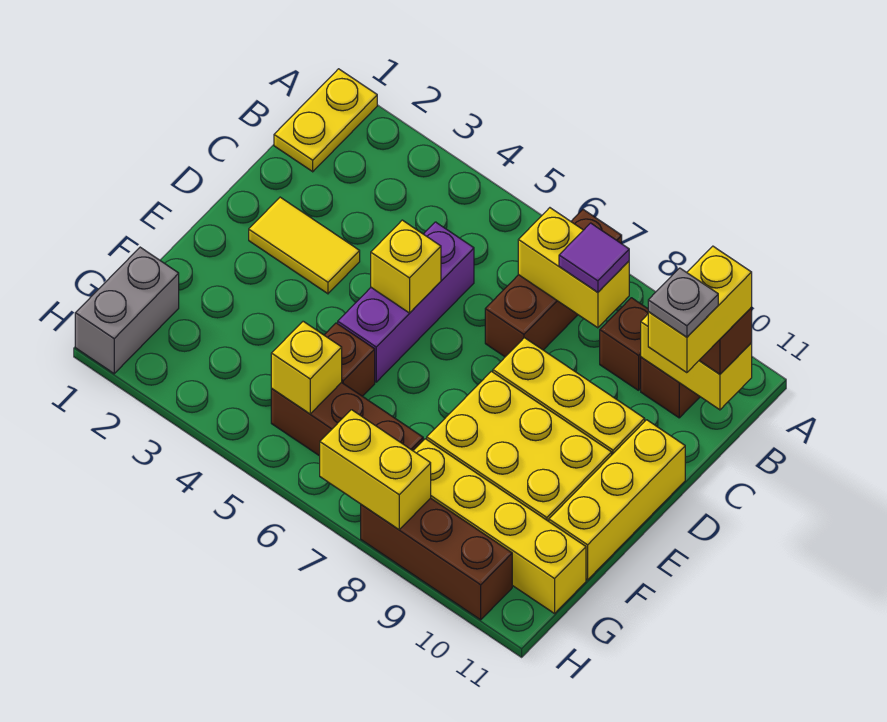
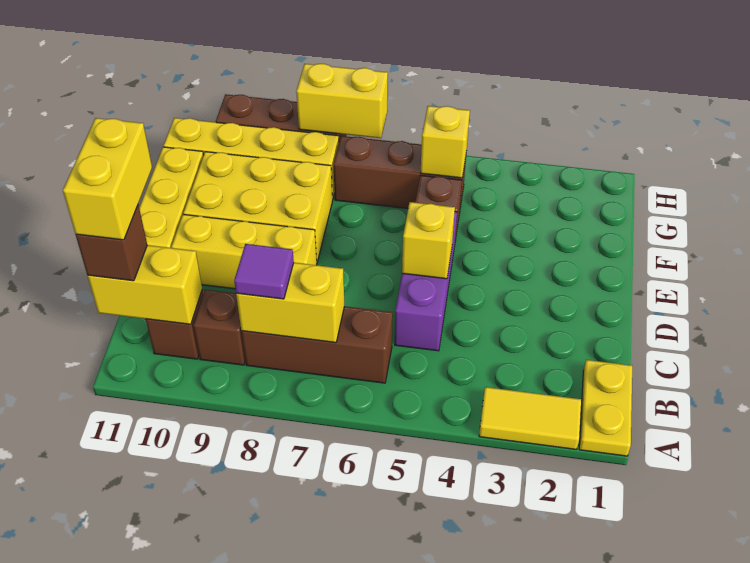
brown brick A7:C7 level 1 -> brown brick B6:B8 level 1
grey plate C11 level 5 -> none
yellow tile D2:D3 level 1 -> yellow tile A2:A3 level 1
grey brick G1:H1 level 1 -> none

